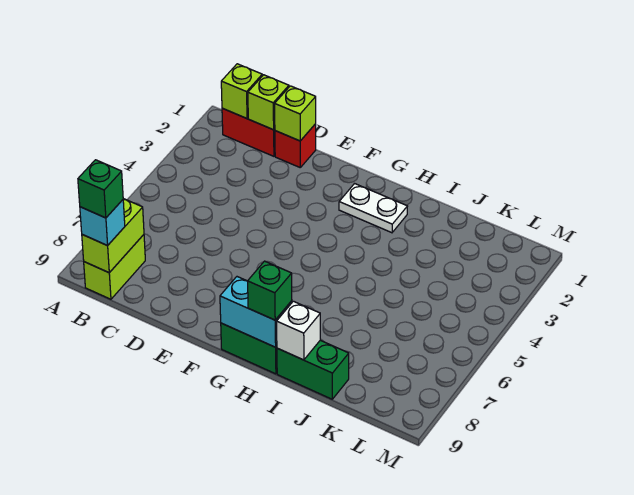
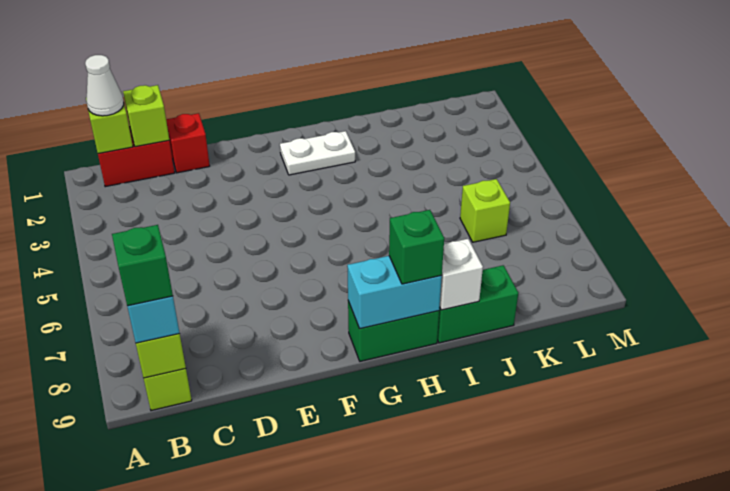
none -> white cone B1 level 3
lime brick D1 level 2 -> lime brick K6 level 1

